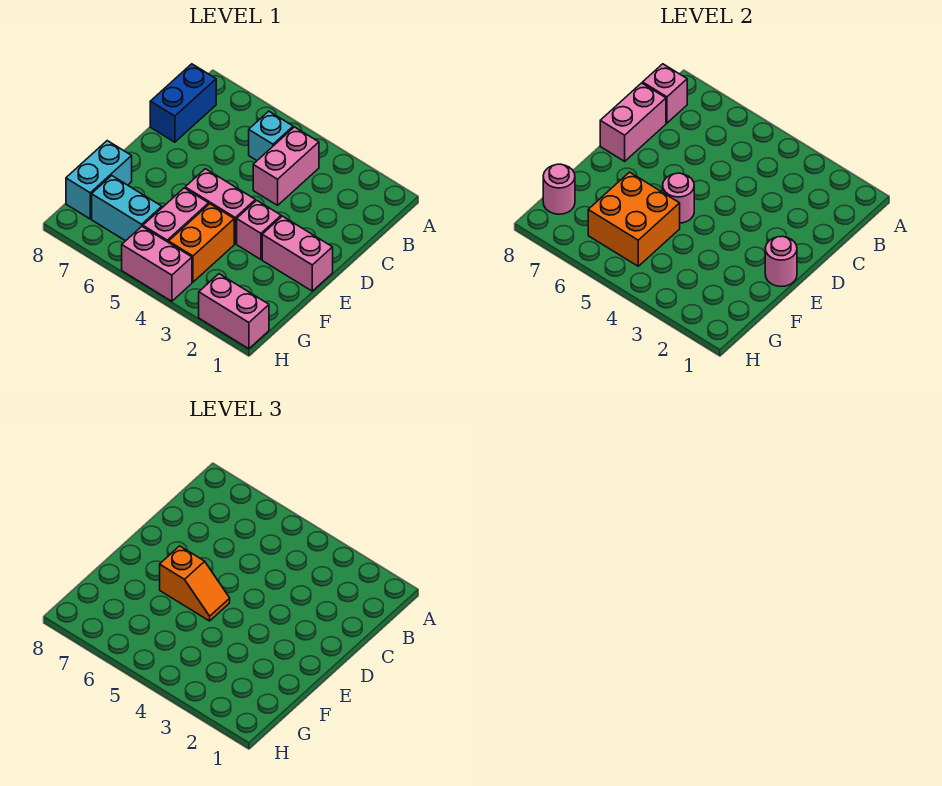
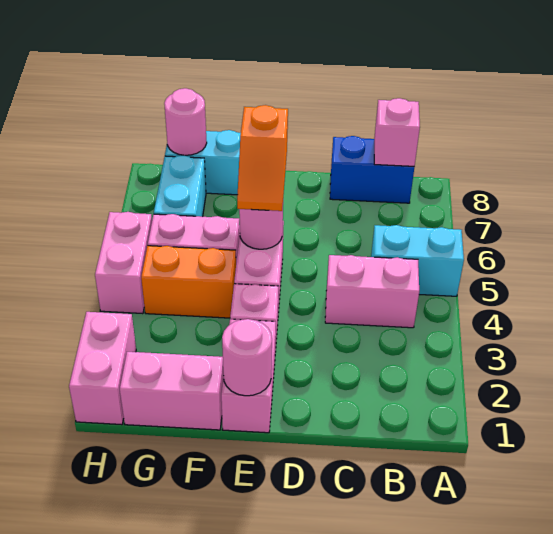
cyan brick B5 level 1 -> cyan brick A5:B5 level 1
pink brick C8:D8 level 2 -> pink brick F1:G1 level 1
orange brick F5:G6 level 2 -> none

